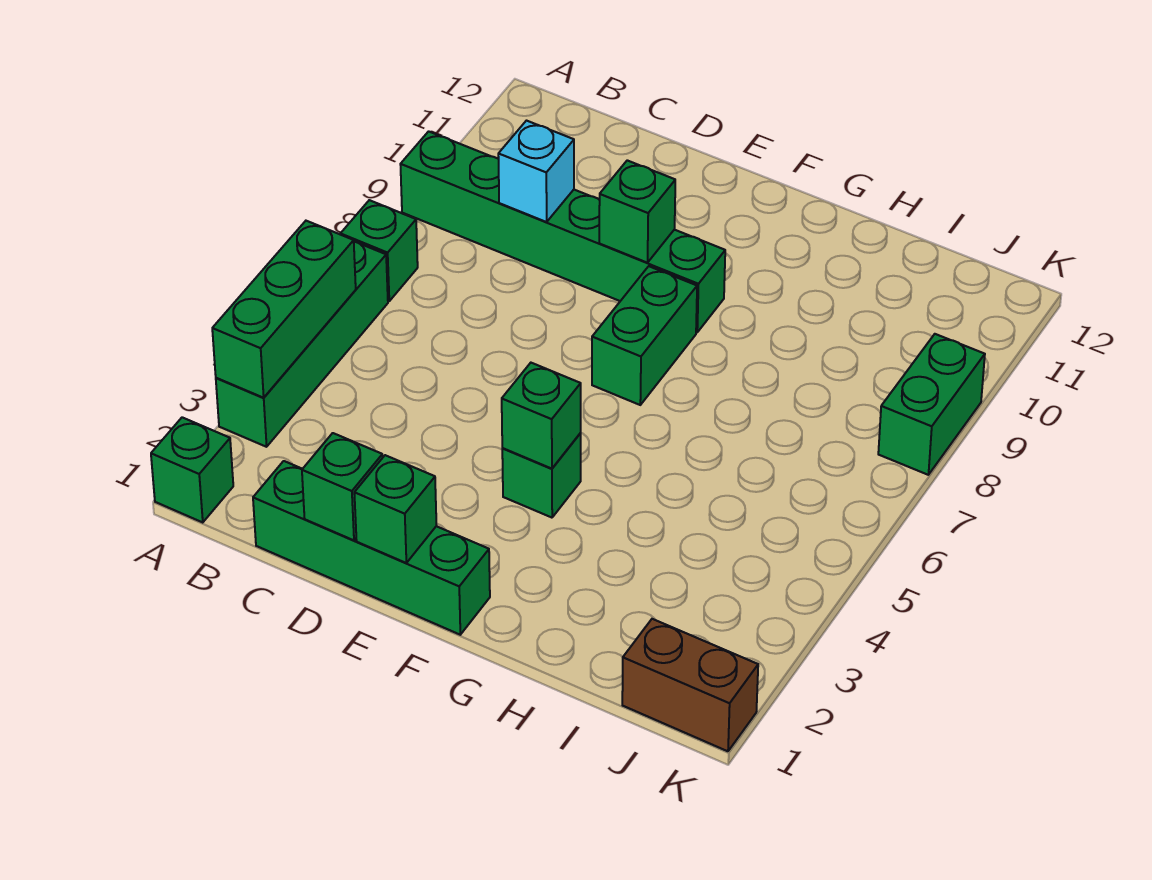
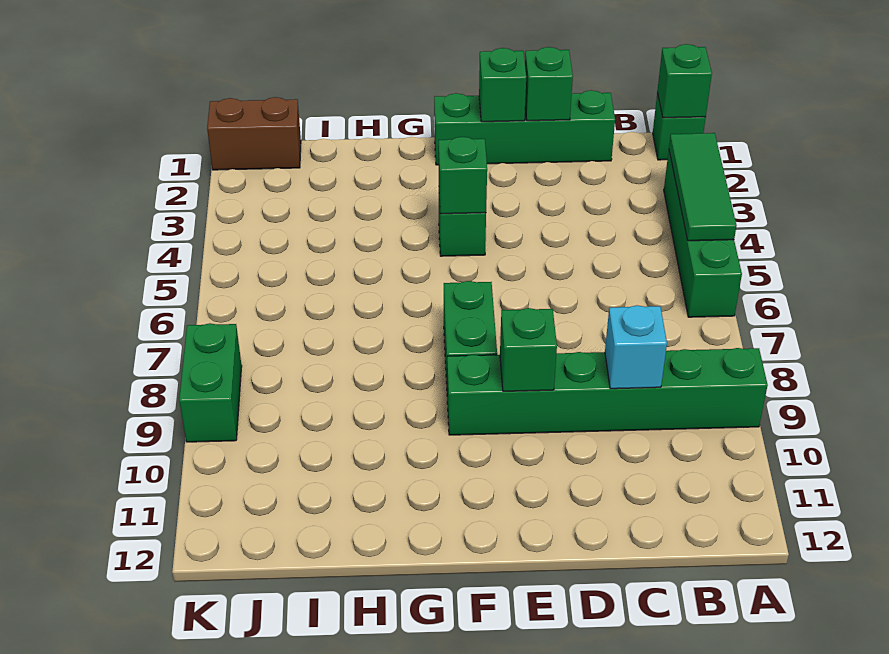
green brick A3:A5 level 2 -> green tile A3:A5 level 2
green brick A7 level 1 -> green brick A1 level 2

